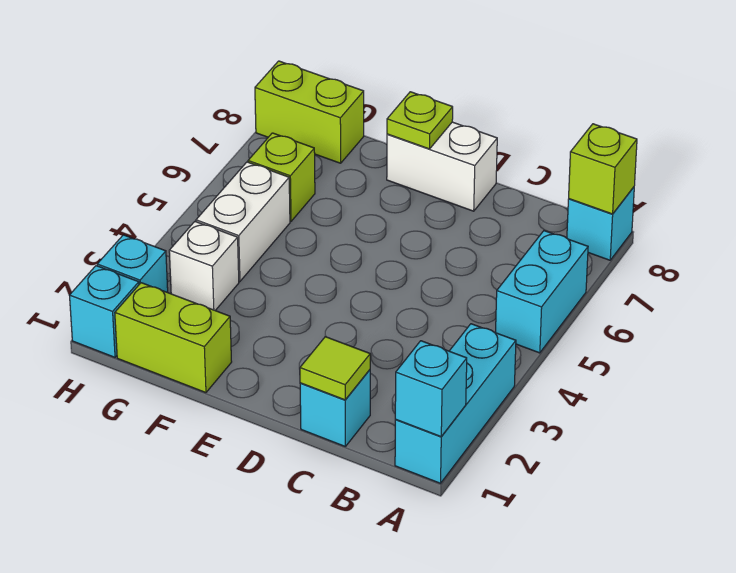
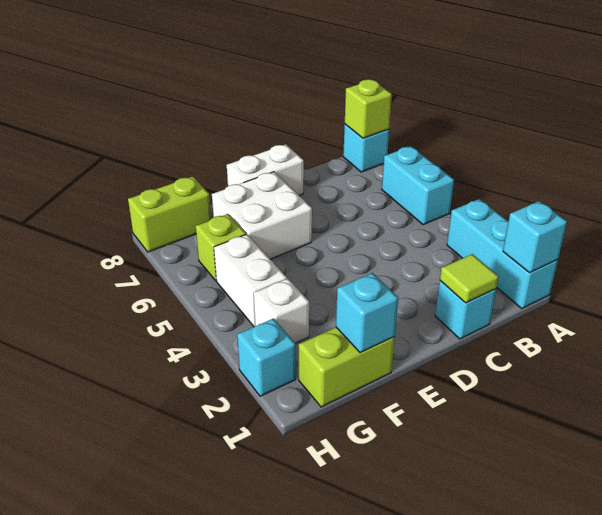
none -> white brick E6:F7 level 1
lime plate E8 level 2 -> none
cyan brick H1 level 1 -> cyan brick F1 level 2

